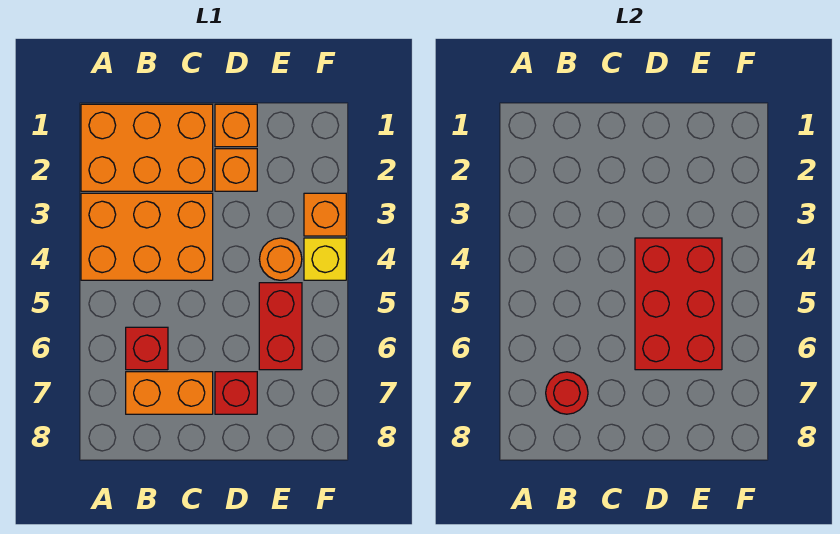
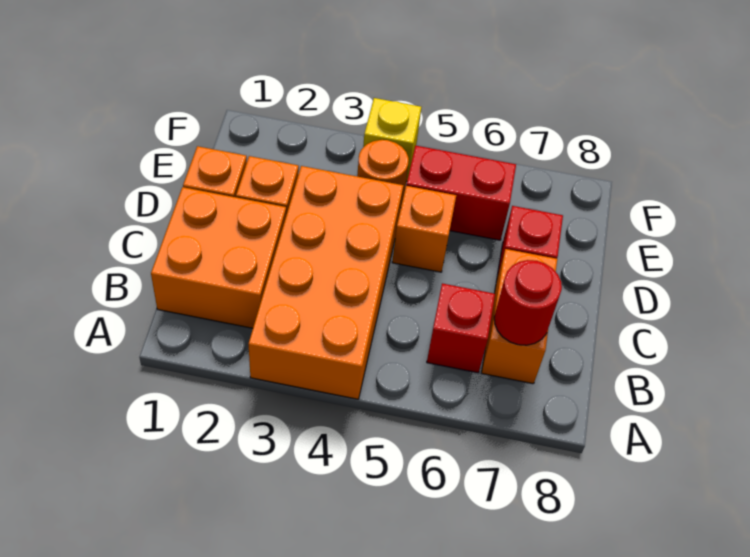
orange brick A1:C2 level 1 -> orange brick B1:C2 level 1
orange brick A3:C4 level 1 -> orange brick A3:D4 level 1
red brick D4:E6 level 2 -> none
orange brick F3 level 1 -> orange brick D5 level 1

